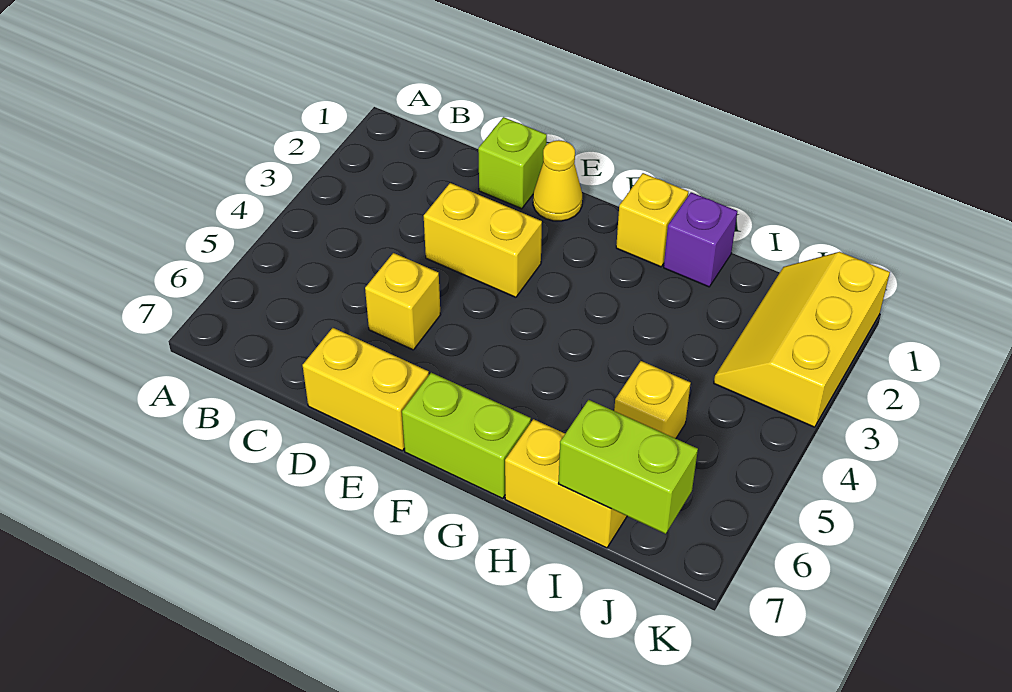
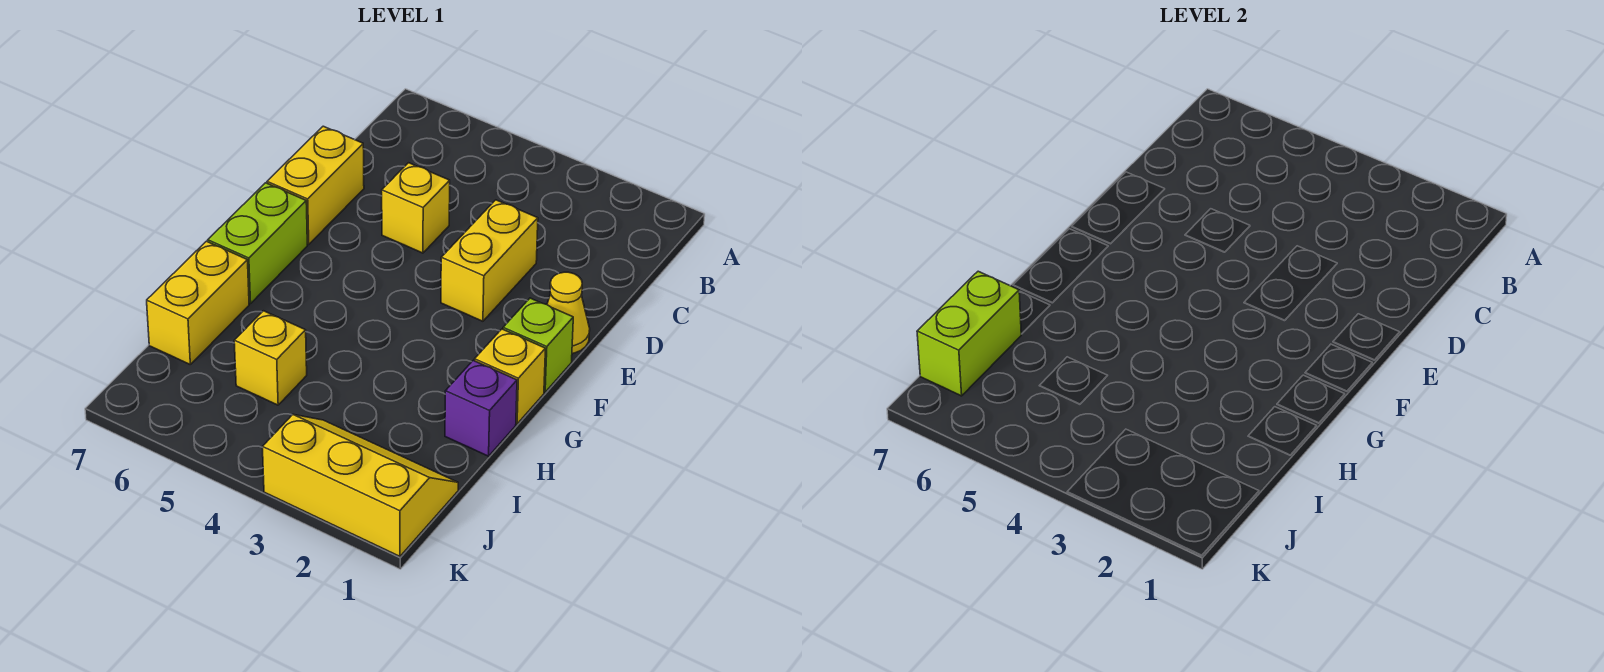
lime brick D1 level 1 -> lime brick F1 level 1

